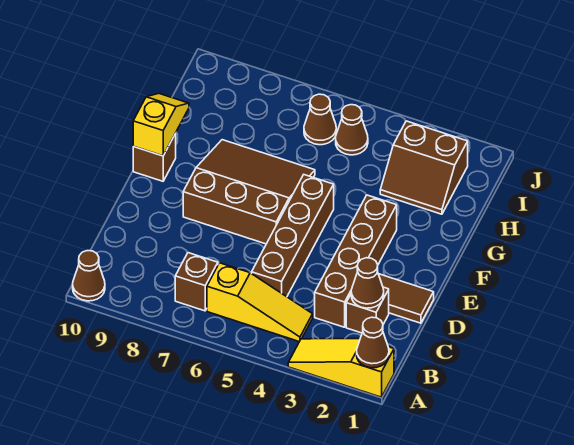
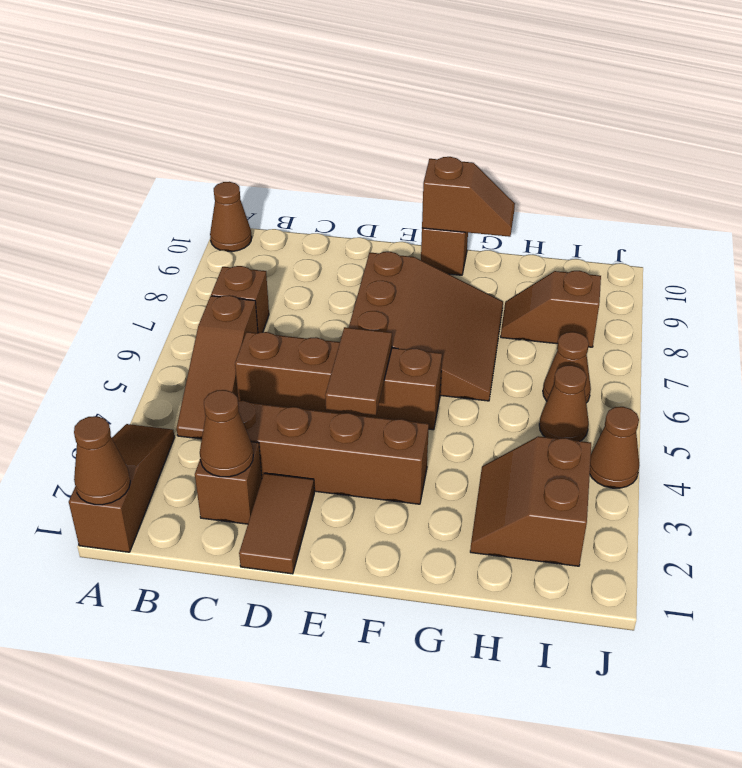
yellow slope A1:A3 level 1 top 1 -> brown slope A1:A3 level 1 top 1
yellow slope B4:B6 level 1 top 6 -> brown slope B4:B6 level 1 top 6
none -> brown tile E4:E5 level 2
yellow slope F10:G10 level 2 top F -> brown slope F10:G10 level 2 top F
none -> brown slope H8:I8 level 1 top I
none -> brown cone J4 level 1

